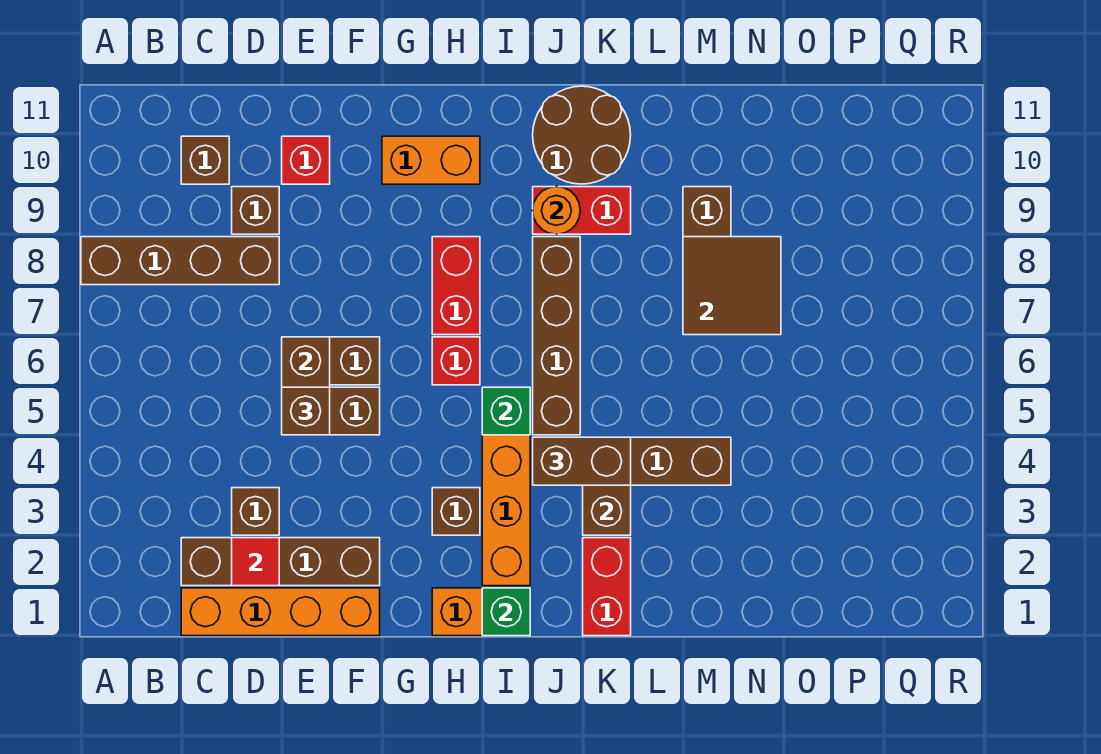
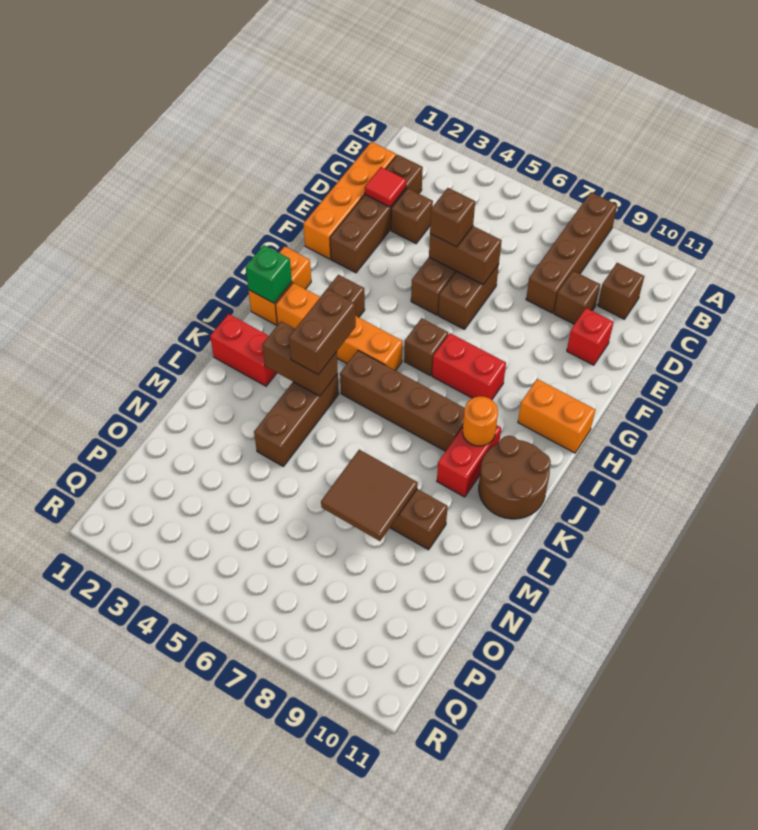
orange brick G10:H10 level 1 -> orange brick H10:H11 level 1
red brick H6 level 1 -> brown brick H6 level 1
green brick I5 level 2 -> none

